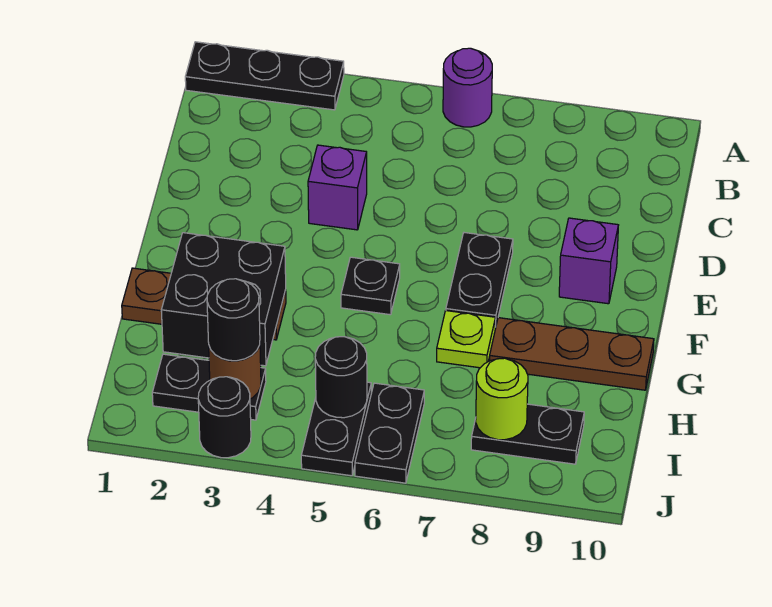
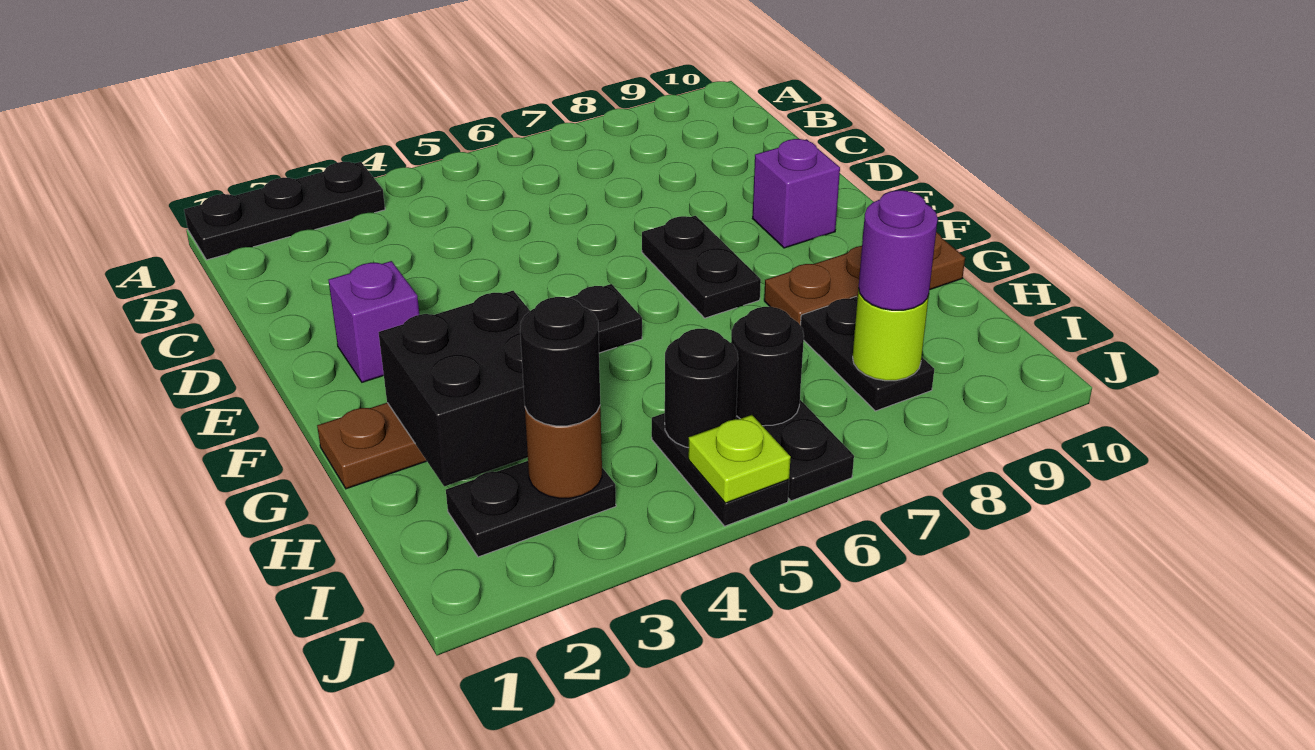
purple round brick A6 level 1 -> purple round brick I8 level 3
purple brick D4 level 1 -> purple brick E2 level 1
lime plate G7 level 1 -> lime plate J5 level 2
black plate I8:I9 level 1 -> black plate H8:I8 level 1
black round brick J3 level 1 -> black round brick I6 level 2

